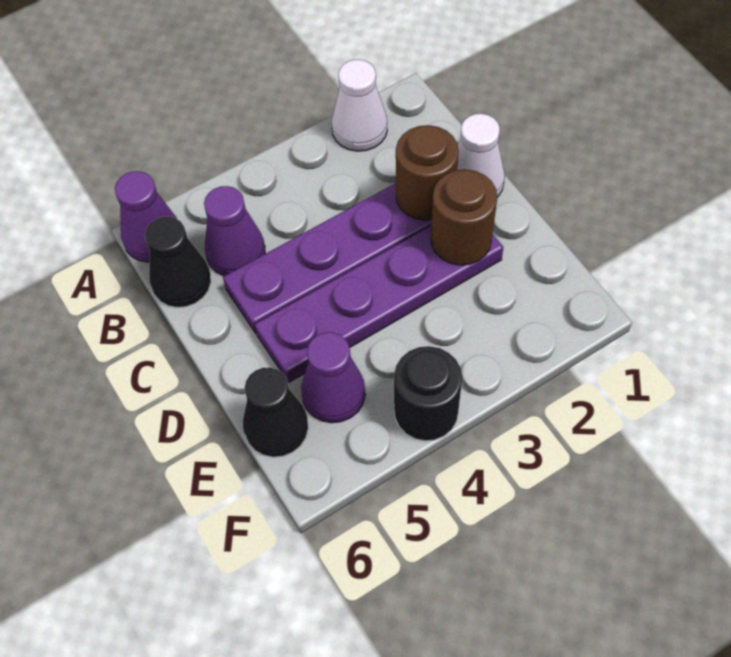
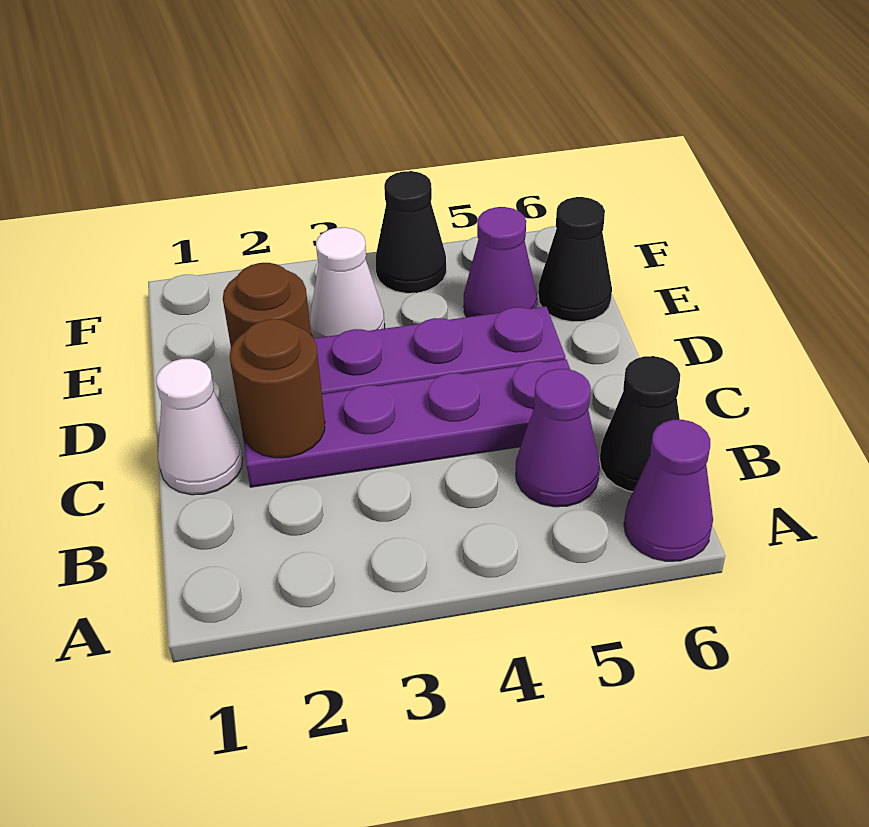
white cone A2 level 1 -> white cone E3 level 1
black round brick F4 level 1 -> black cone F4 level 1

